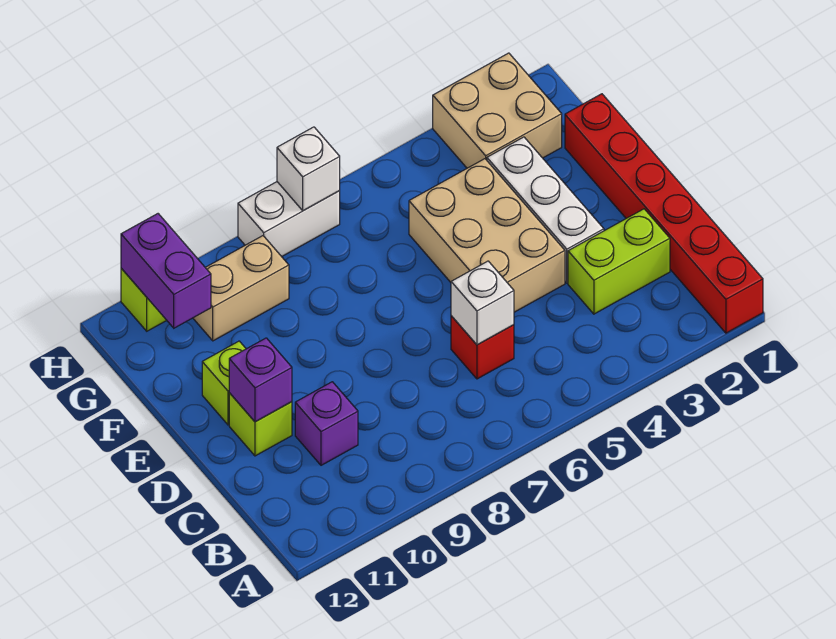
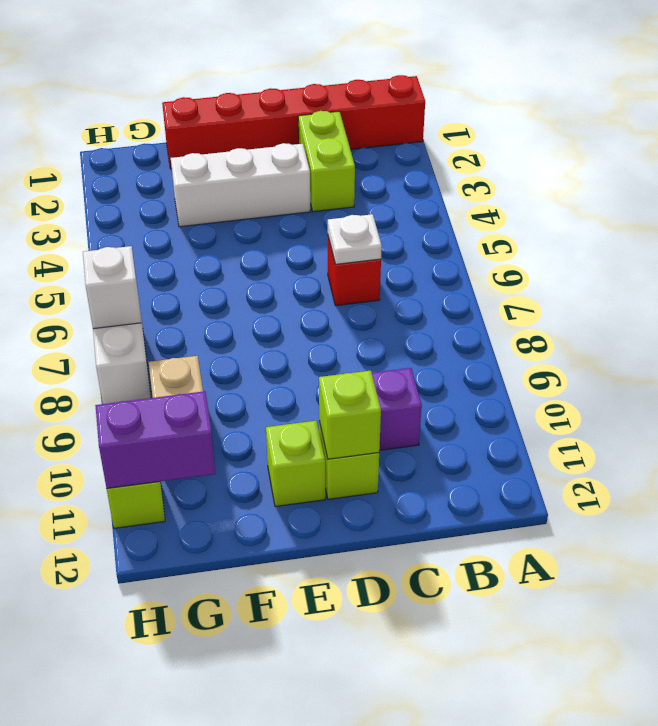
white brick C6 level 2 -> white plate C6 level 2
tan brick D4:F5 level 1 -> none
purple brick D11 level 2 -> lime brick D11 level 2
tan brick G2:H3 level 1 -> none

